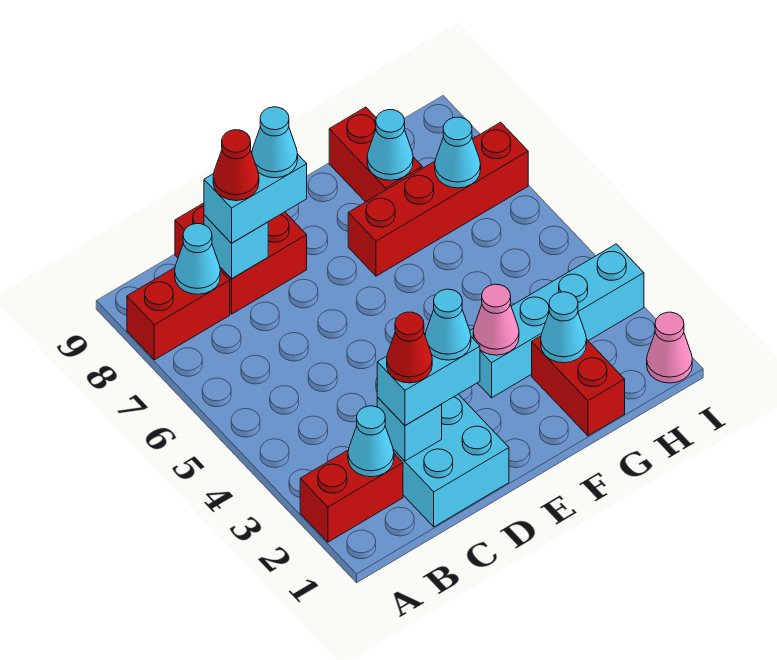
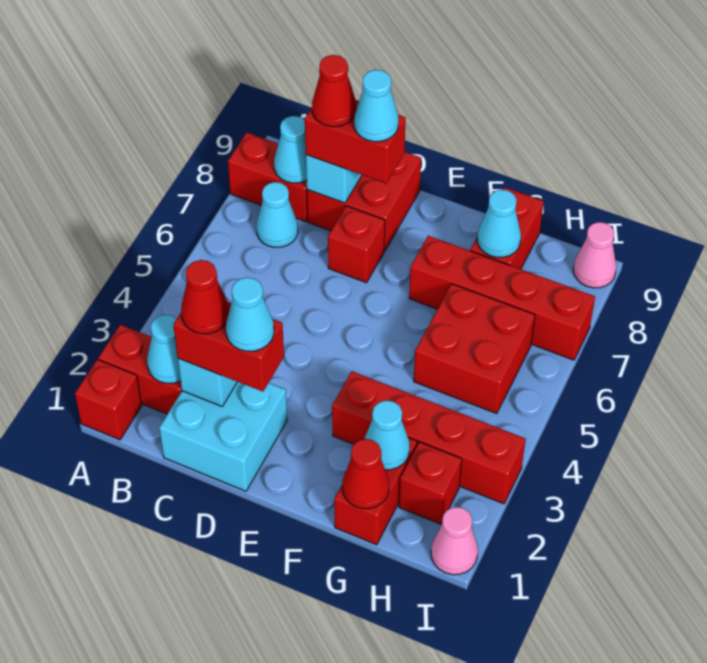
none -> red brick A1 level 1
cyan brick C2:D2 level 3 -> red brick C2:D2 level 3
cyan brick C8:D8 level 3 -> red brick C8:D8 level 3
none -> red brick D7 level 1
cyan brick F3:I3 level 1 -> red brick F3:I3 level 1
pink cone F3 level 2 -> pink cone I9 level 1
none -> red cone G1 level 2
none -> red brick G5:H6 level 1
none -> red brick H2 level 1
cyan cone H7 level 2 -> cyan cone B7 level 1

